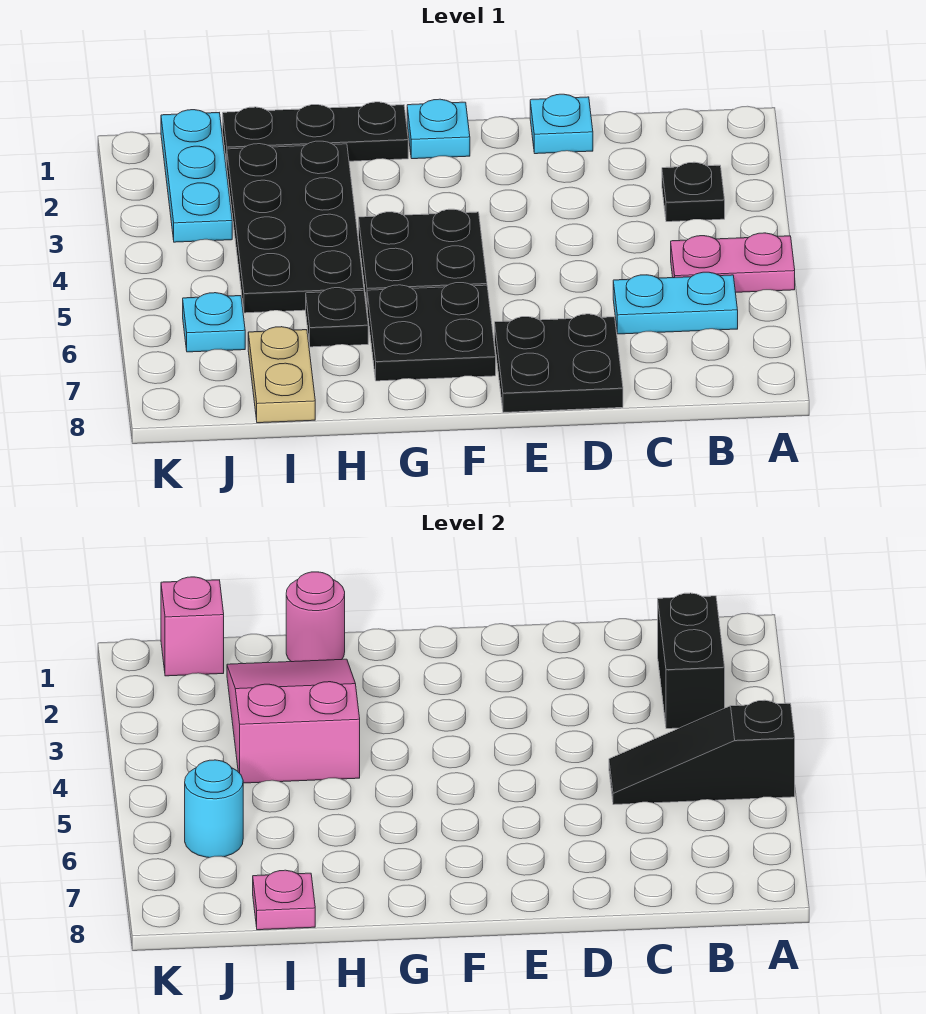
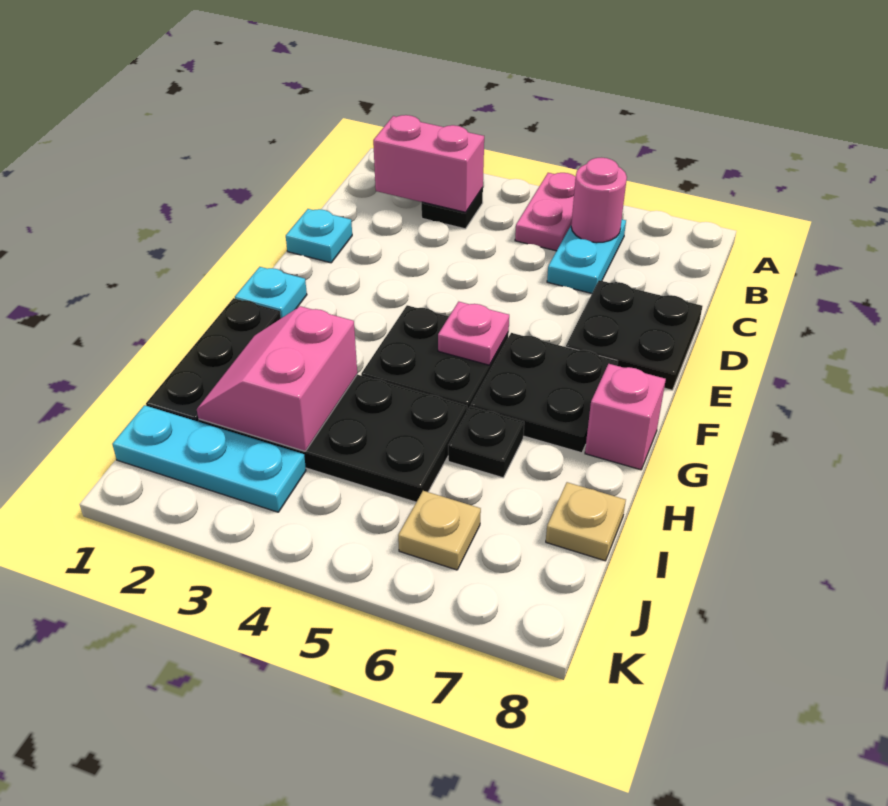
black slope A5:C5 level 2 top A -> none
black brick B2:B3 level 2 -> pink brick B2:B3 level 2
pink round brick H1 level 2 -> pink round brick B6 level 2
pink slope H2:I4 level 2 top 4 -> pink slope H2:I3 level 2 top 3
tan plate I7:I8 level 1 -> tan plate I8 level 1
pink plate I8 level 2 -> pink plate F5 level 2
pink brick J1 level 2 -> pink brick G8 level 1
cyan plate J6 level 1 -> tan plate J6 level 1
cyan round brick J6 level 2 -> none

